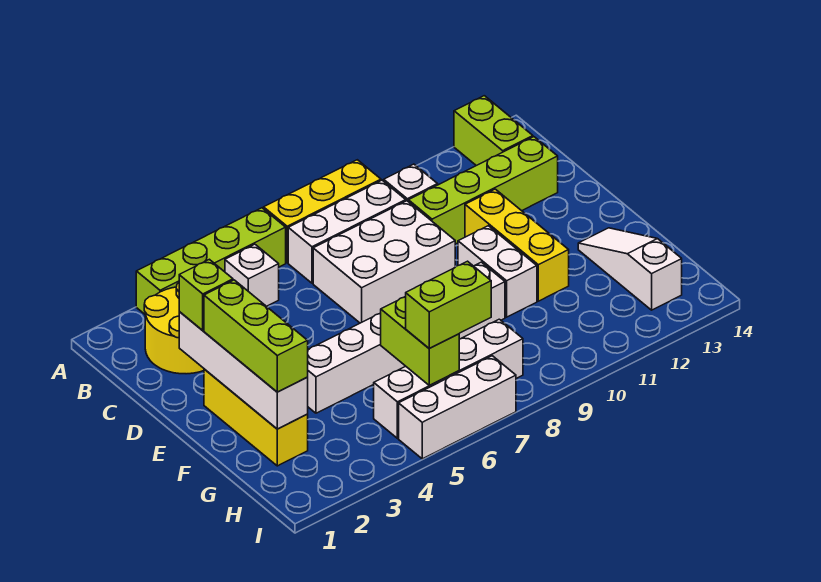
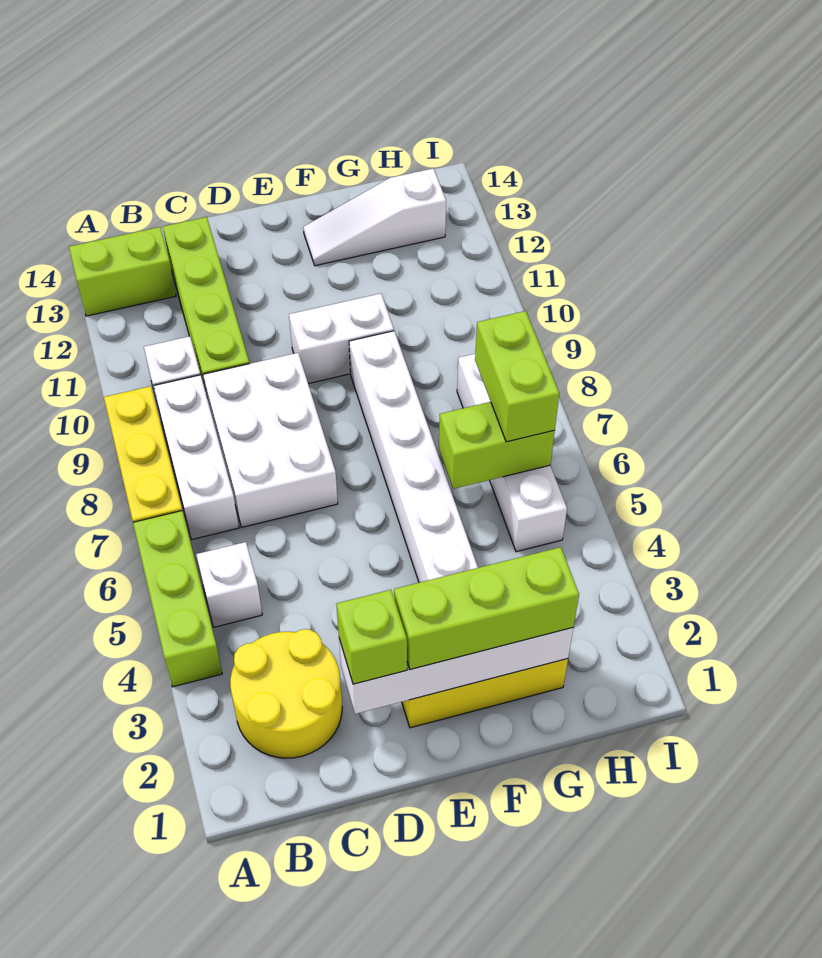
lime brick A3:A6 level 1 -> lime brick A4:A6 level 1
yellow brick D11:F11 level 1 -> none
white brick I5:I7 level 1 -> none

